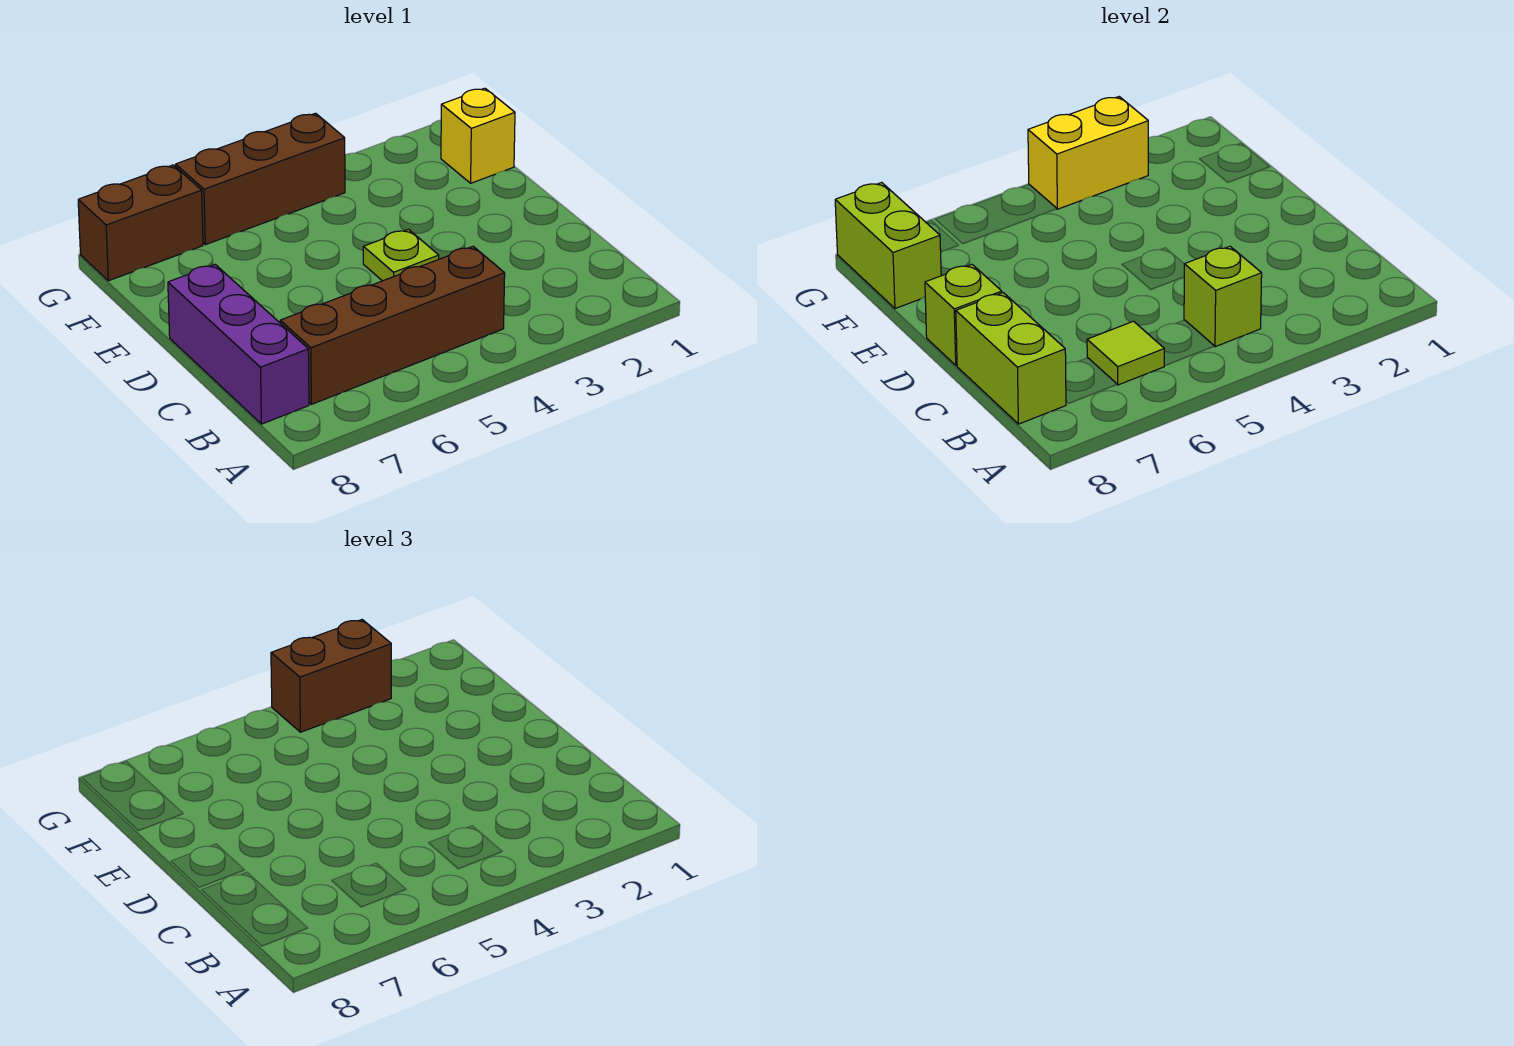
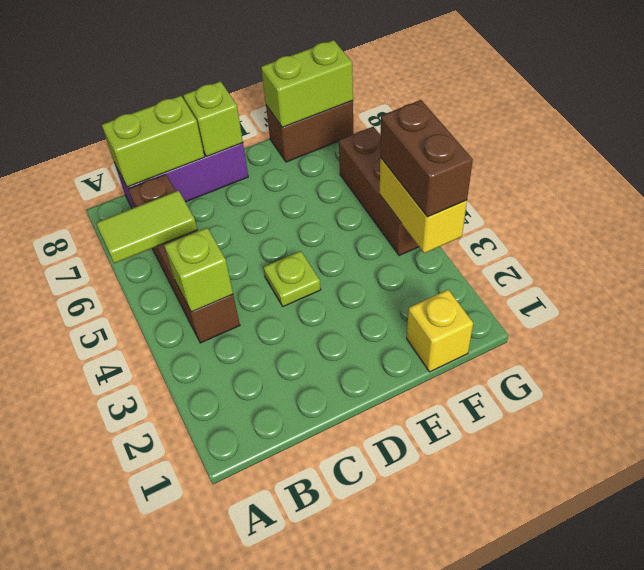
lime tile B6 level 2 -> lime tile A6:B6 level 2
brown brick G7:G8 level 1 -> brown brick F8:G8 level 1

